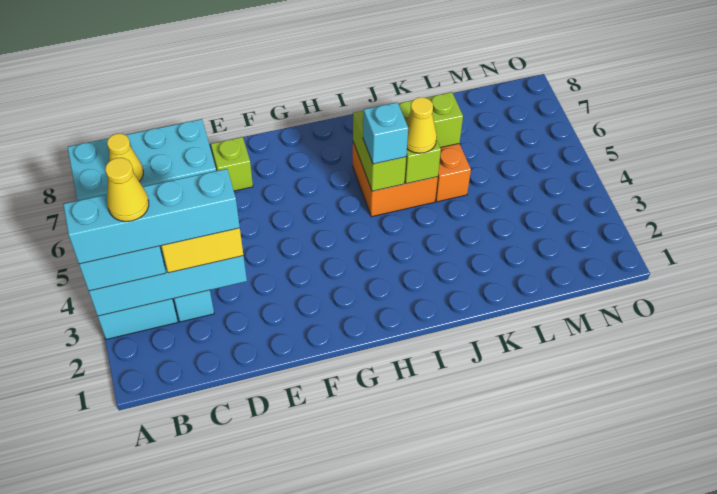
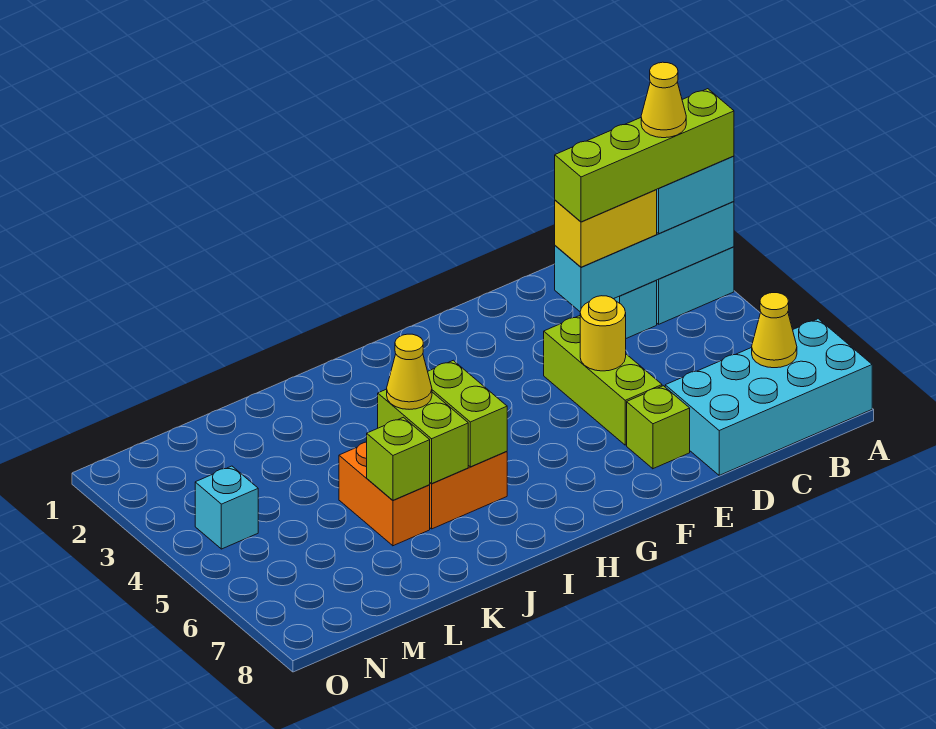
cyan brick A3:D3 level 4 -> lime brick A3:D3 level 4
none -> lime brick E4:E6 level 1
none -> yellow round brick E5 level 2
cyan brick I5 level 3 -> cyan brick N4 level 1

